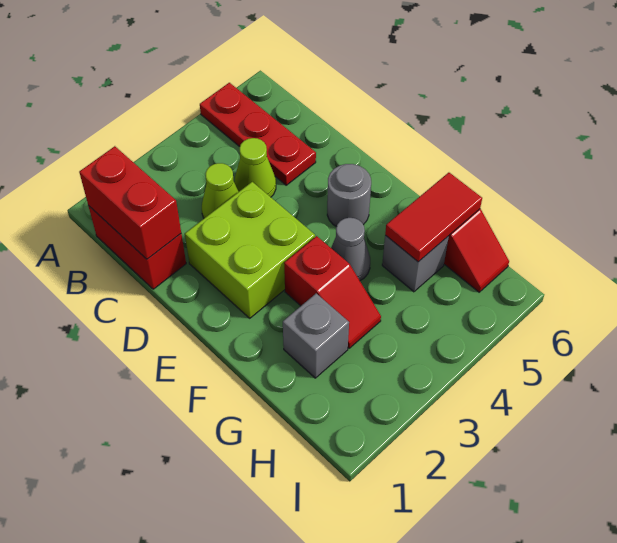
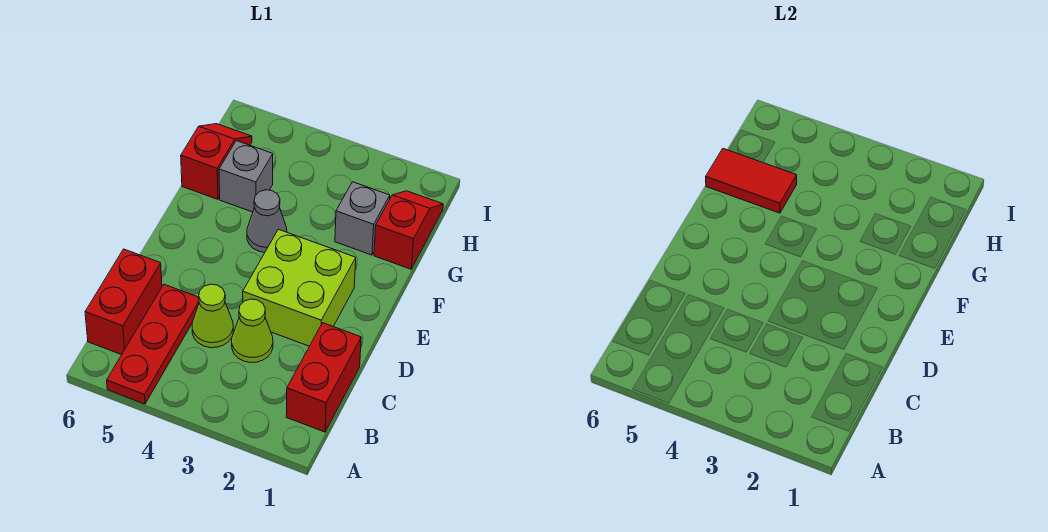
red brick B1:C1 level 2 -> red brick B6:C6 level 1
grey round brick E5 level 1 -> none
red slope F3:G3 level 1 top F -> red slope G1:H1 level 1 top G

